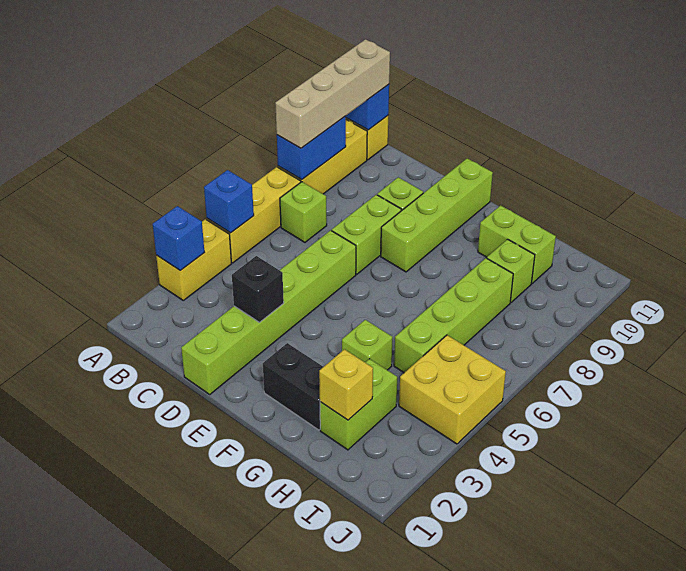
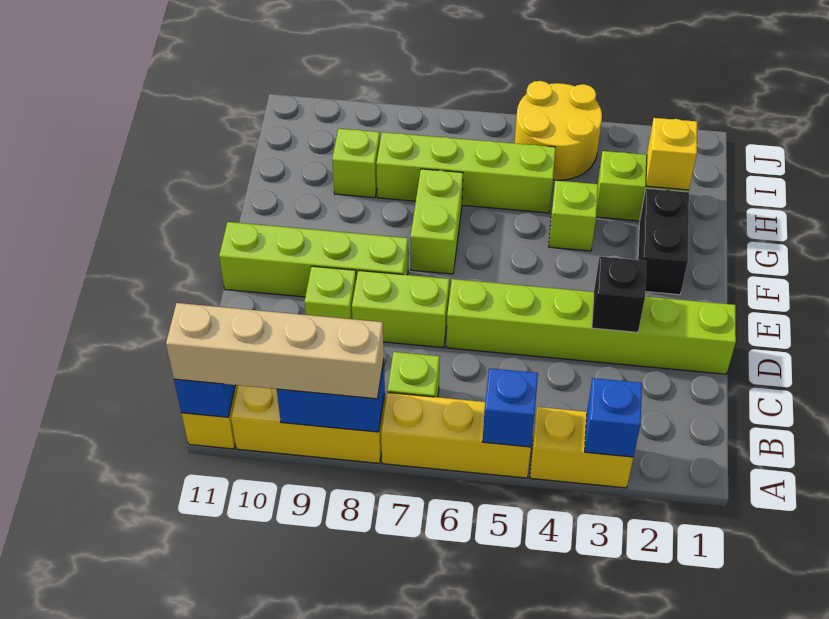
lime brick G10:H10 level 1 -> lime brick F7:G7 level 1
yellow brick I4:J5 level 1 -> yellow round brick I4:J5 level 1

